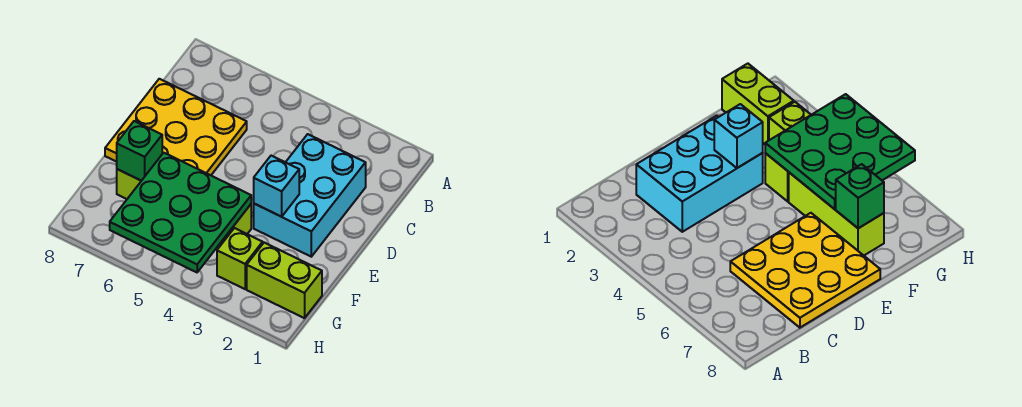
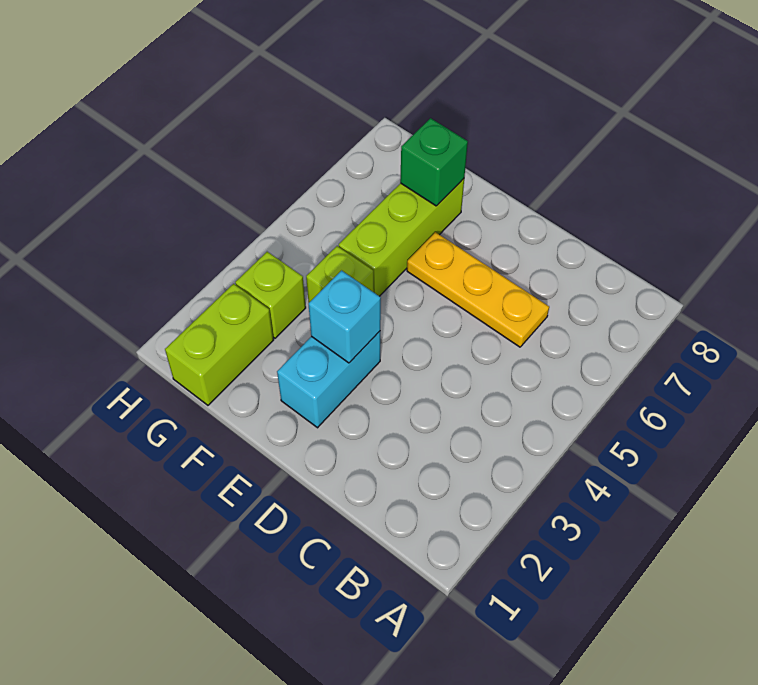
cyan brick C2:E3 level 1 -> cyan brick E2:E3 level 1
yellow plate C6:E8 level 1 -> yellow plate C6:E6 level 1
green plate F4:H6 level 2 -> none

